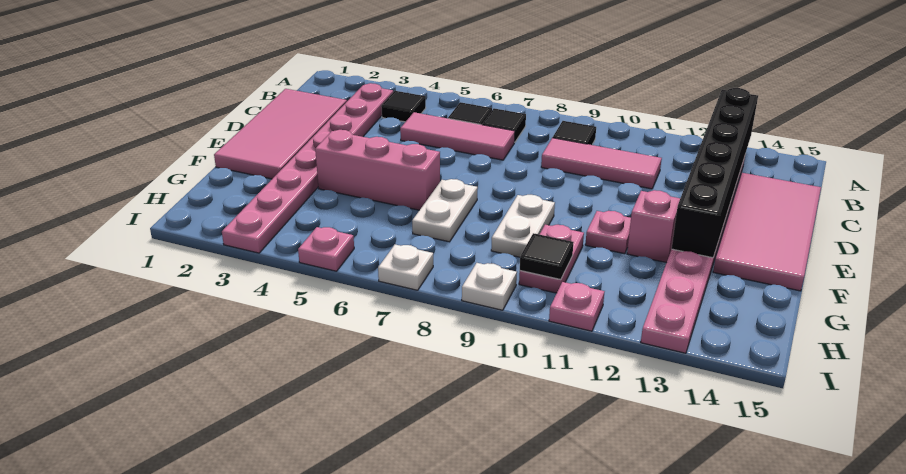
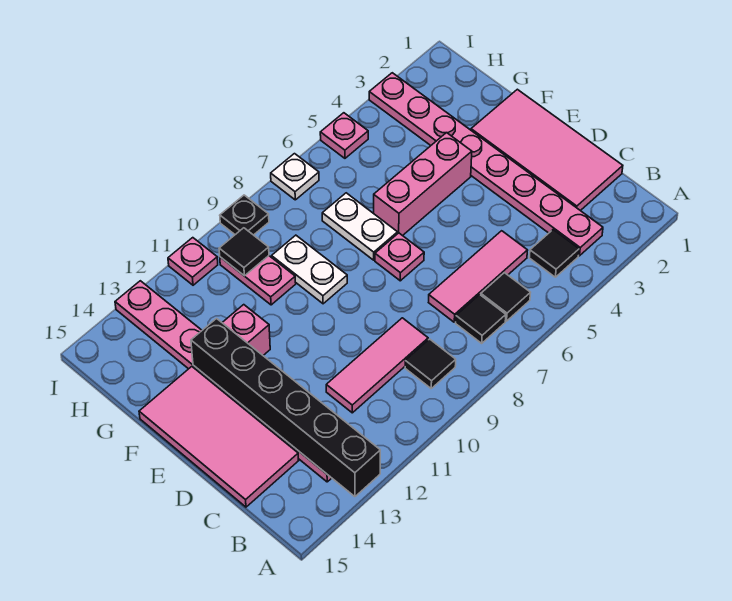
pink plate F11 level 1 -> pink plate E7 level 1
white plate I9 level 1 -> black plate I9 level 1

